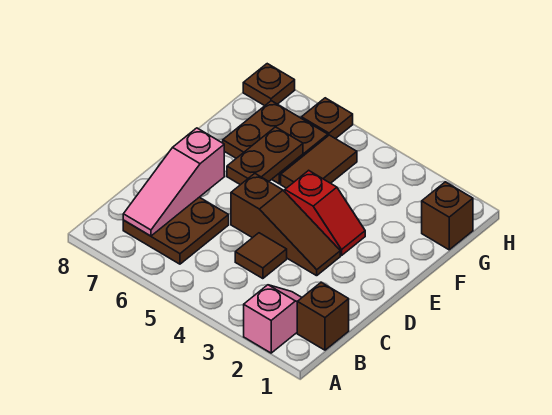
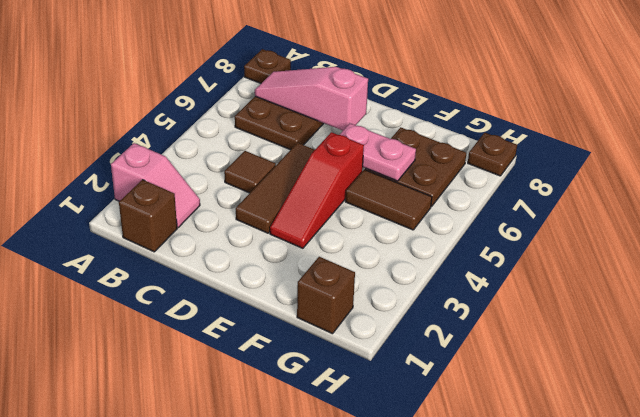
brown slope D3:D5 level 1 top 5 -> brown tile D3:D5 level 1
red slope E3:E4 level 1 top 4 -> red slope E3:E5 level 1 top 5
brown plate E6:F6 level 2 -> pink plate E6:F6 level 2
brown plate H6 level 1 -> brown plate A8 level 1

